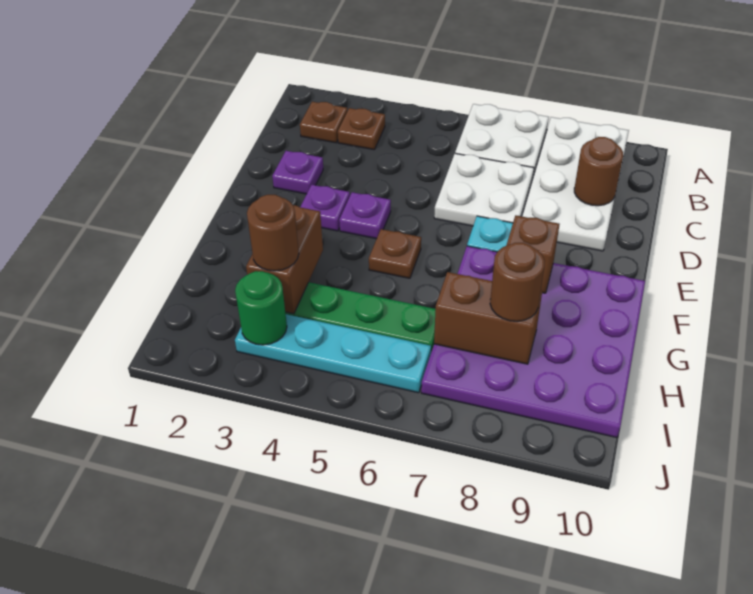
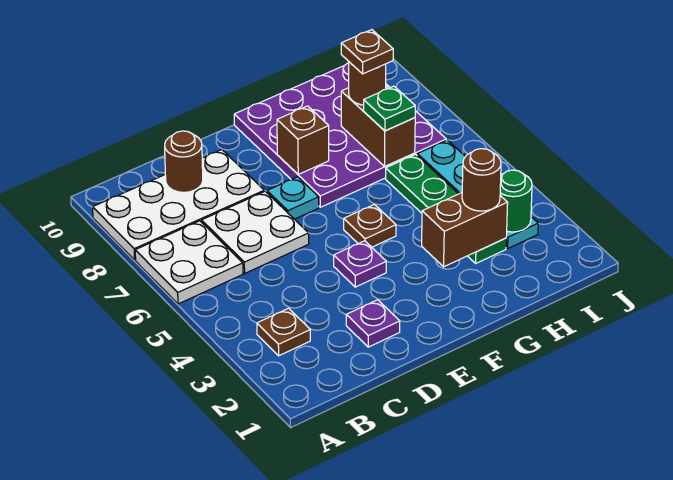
brown plate B2 level 1 -> brown plate H8 level 4
purple plate E3 level 1 -> none
none -> green plate H7 level 3

